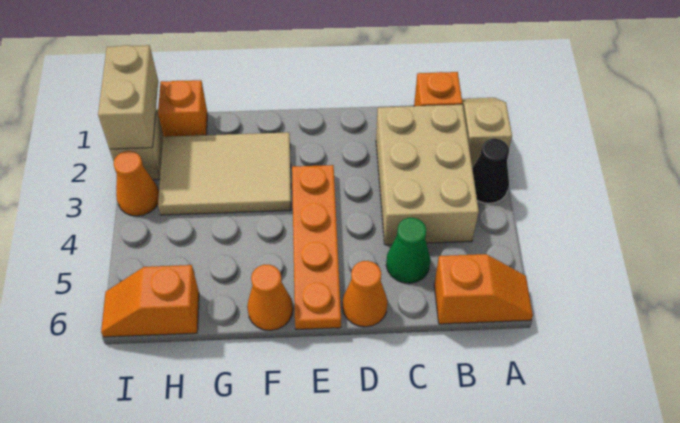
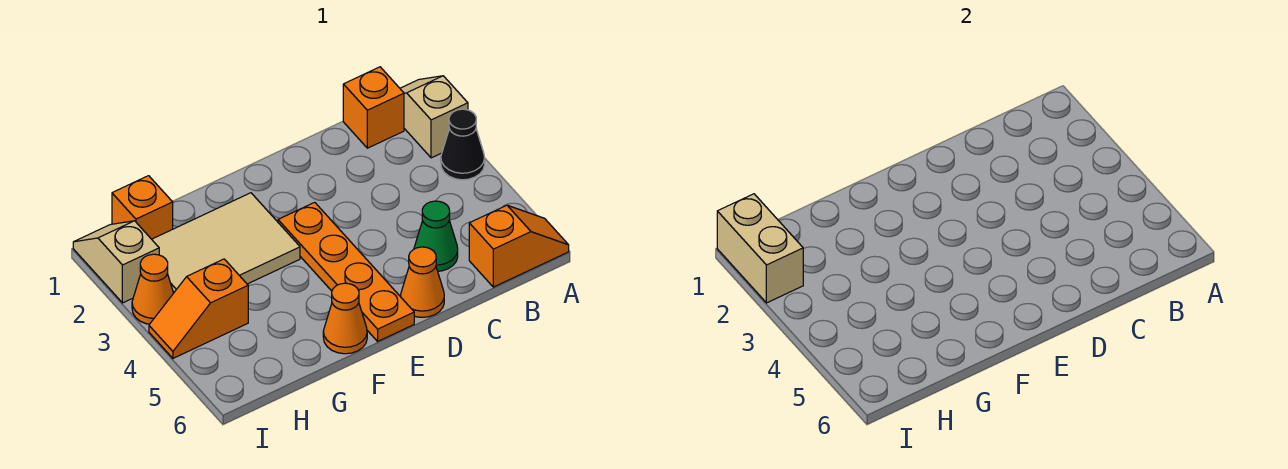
tan brick B2:C4 level 1 -> none
orange slope H6:I6 level 1 top H -> orange slope H4:I4 level 1 top H

